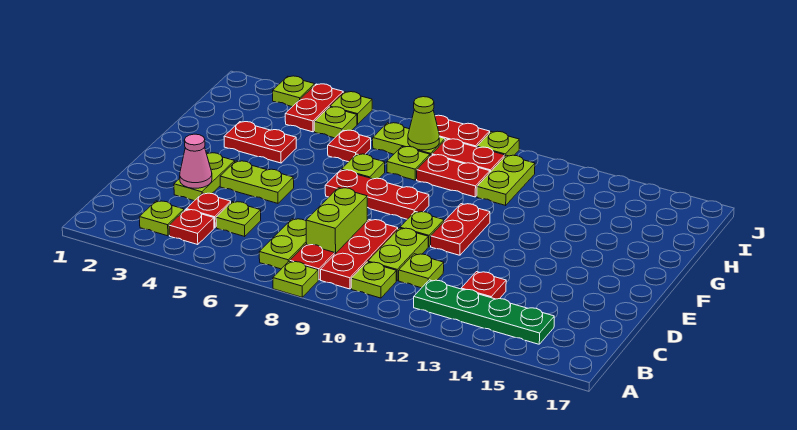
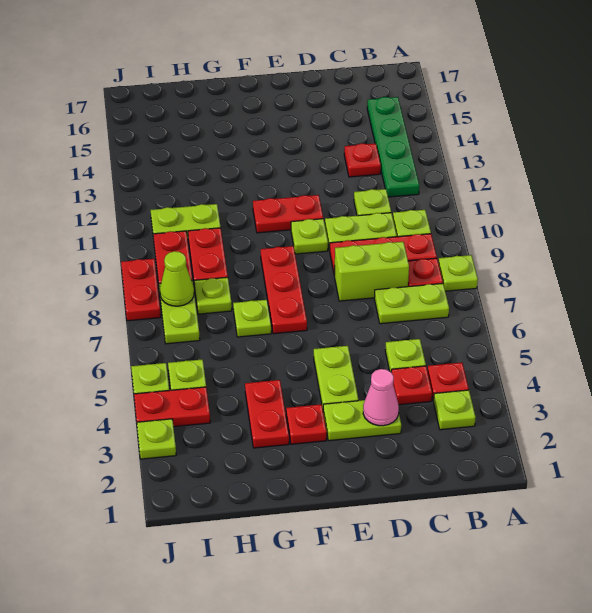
red plate H6 level 1 -> red plate F3 level 1
lime plate J10 level 1 -> none

